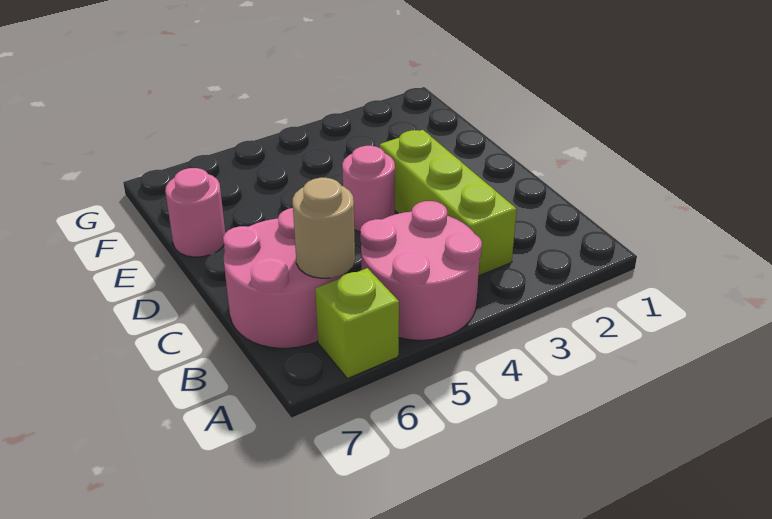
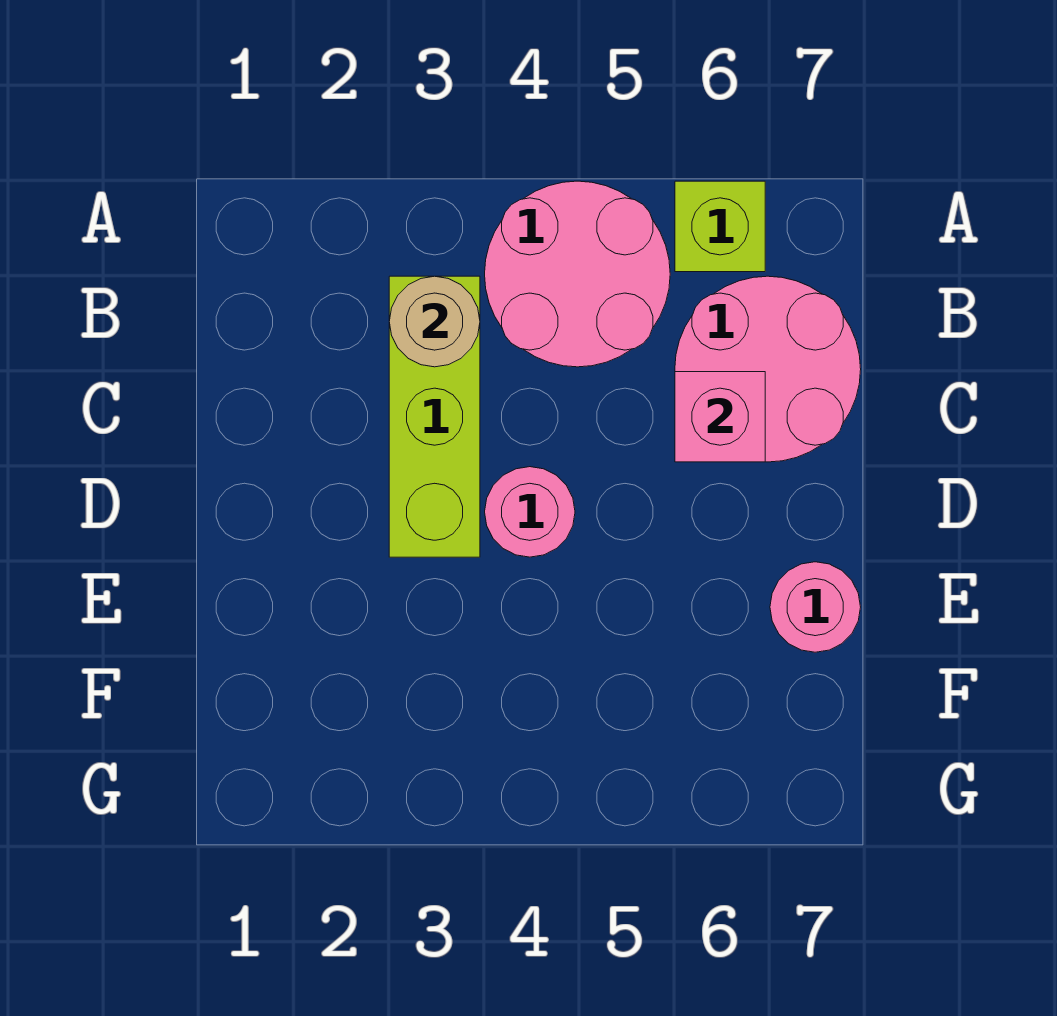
tan round brick B6 level 2 -> tan round brick B3 level 2
none -> pink brick C6 level 2

